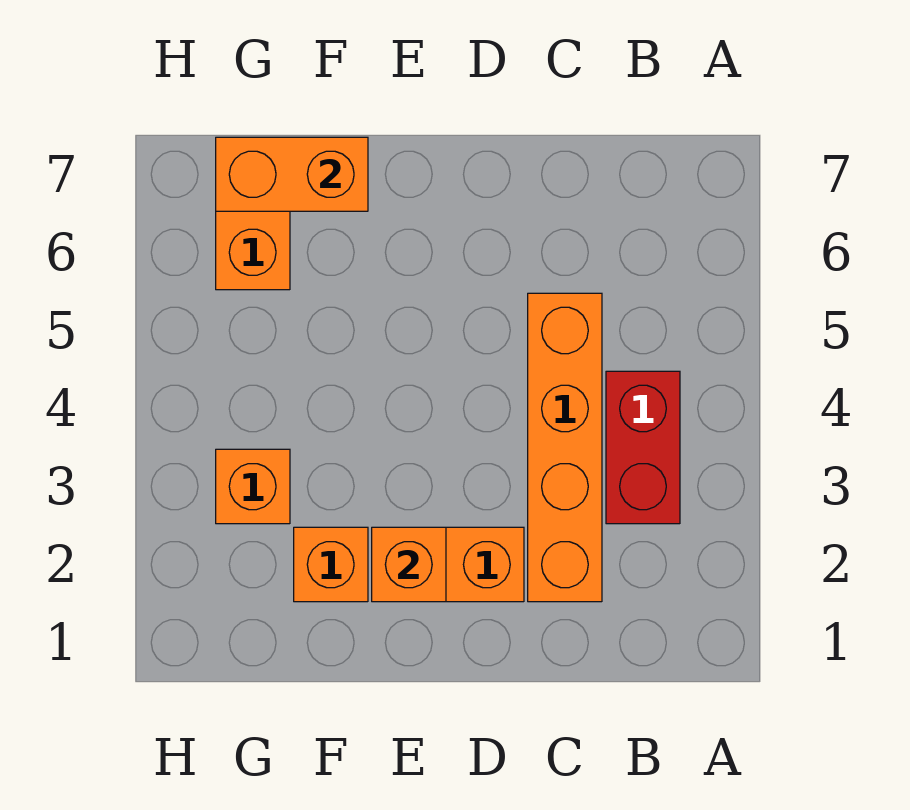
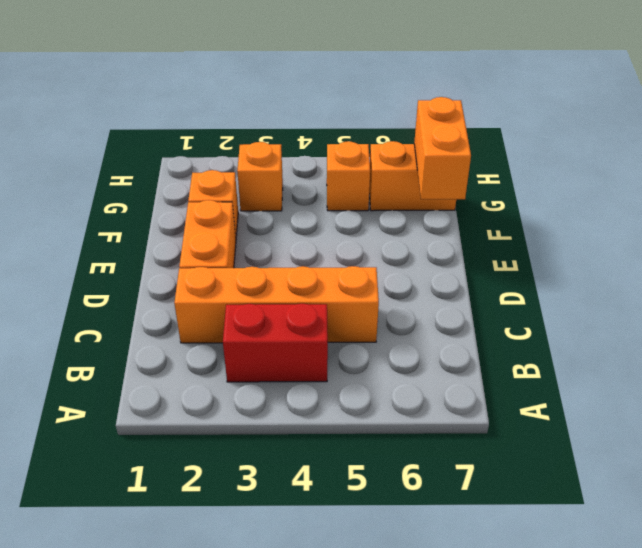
orange brick E2 level 2 -> orange brick G5 level 1

